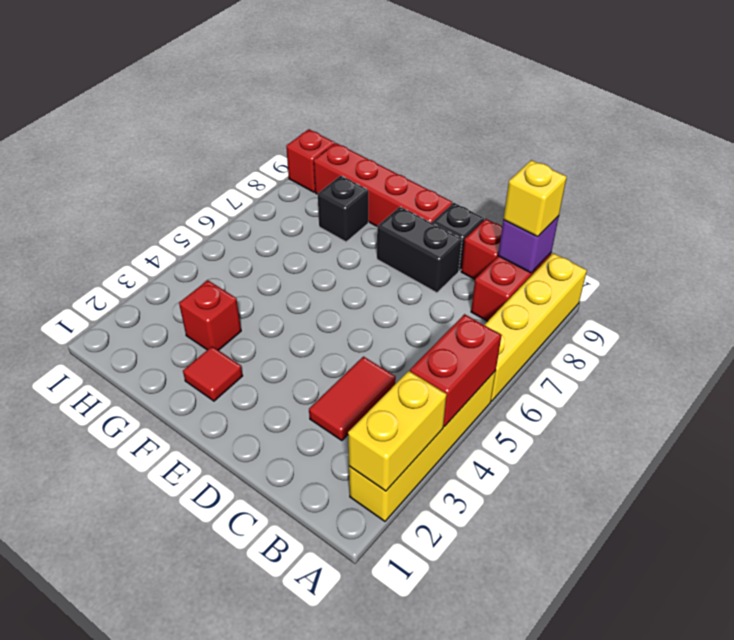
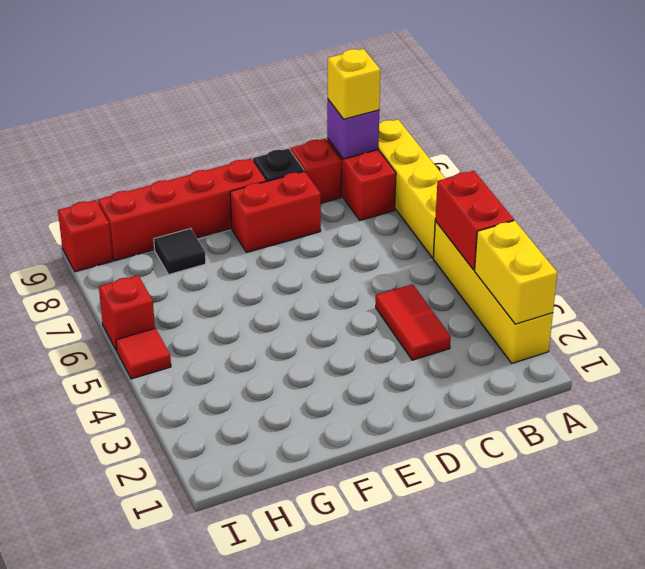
black brick D8:E8 level 1 -> red brick D8:E8 level 1
red tile F2 level 1 -> red tile I5 level 1
red brick G3 level 1 -> red brick I6 level 1
black brick G8 level 1 -> black tile G8 level 1

